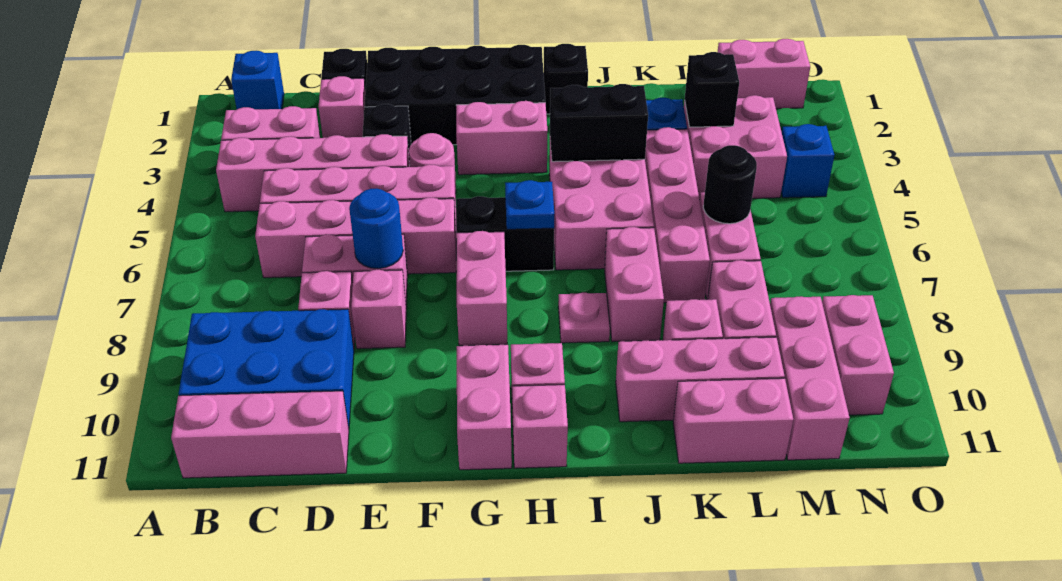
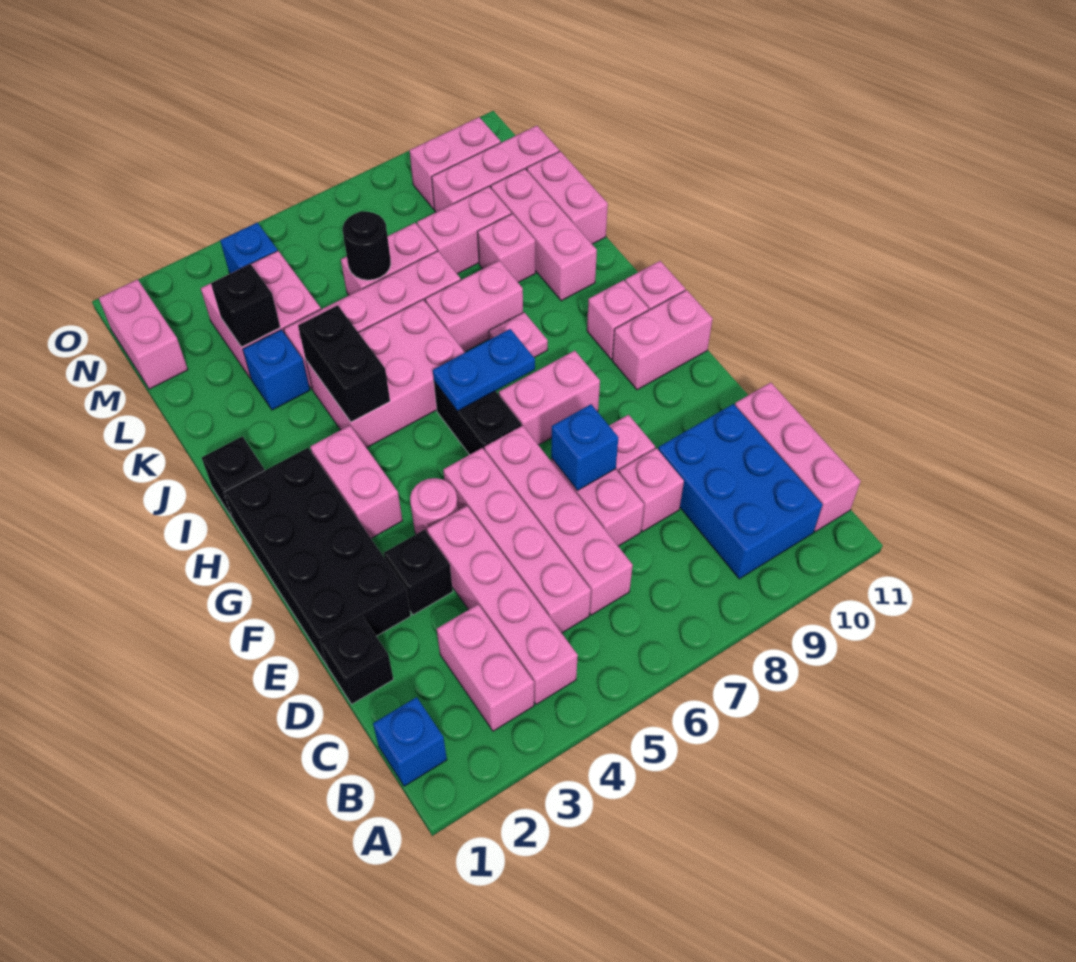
pink brick D2 level 1 -> none
blue round brick E7 level 2 -> blue brick E7 level 2
blue plate H6 level 2 -> blue plate H6:H7 level 2

